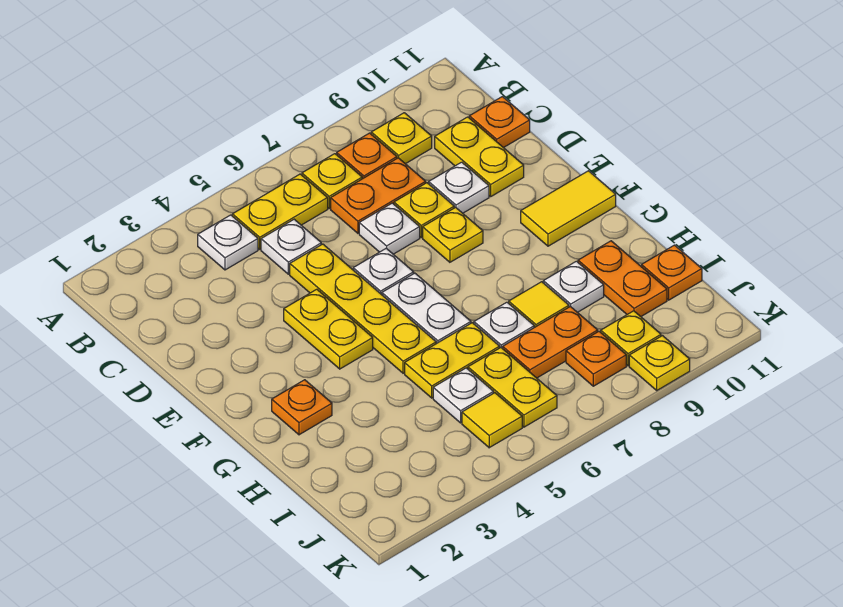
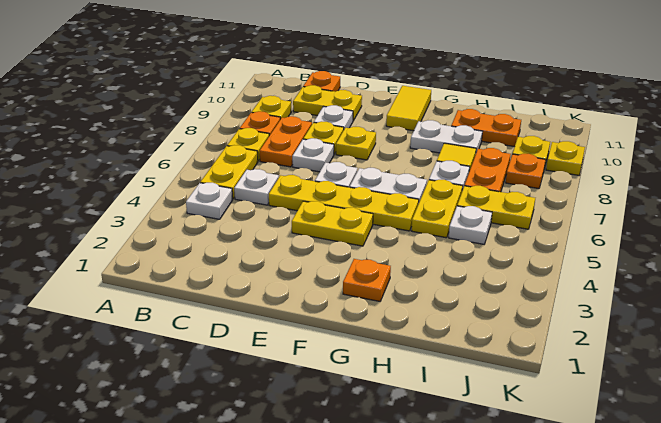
white plate H9 level 1 -> white plate G9:H9 level 1
orange plate I11 level 1 -> none
yellow tile J5 level 1 -> none

